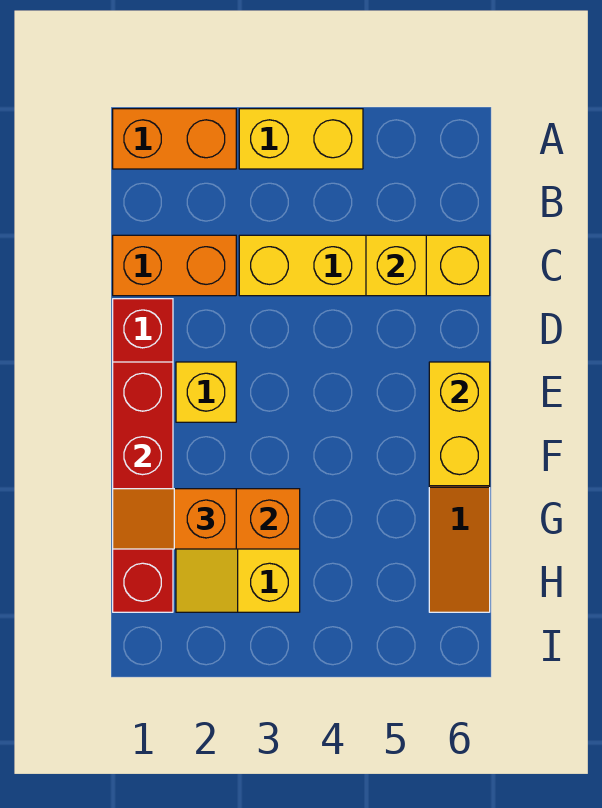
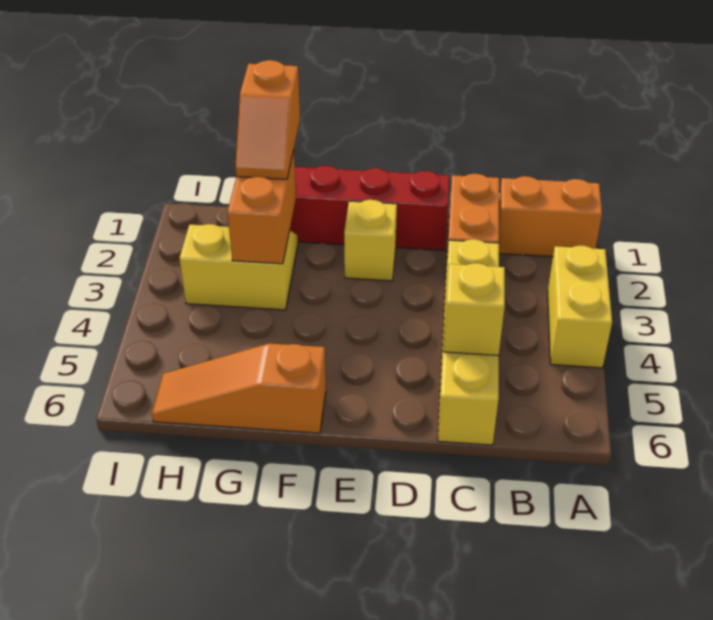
orange brick A1:A2 level 1 -> orange brick A1:B1 level 1
red brick E1:H1 level 2 -> none
yellow brick E6:F6 level 2 -> none
orange slope G1:G2 level 3 top 2 -> orange slope G1:G2 level 3 top 1

